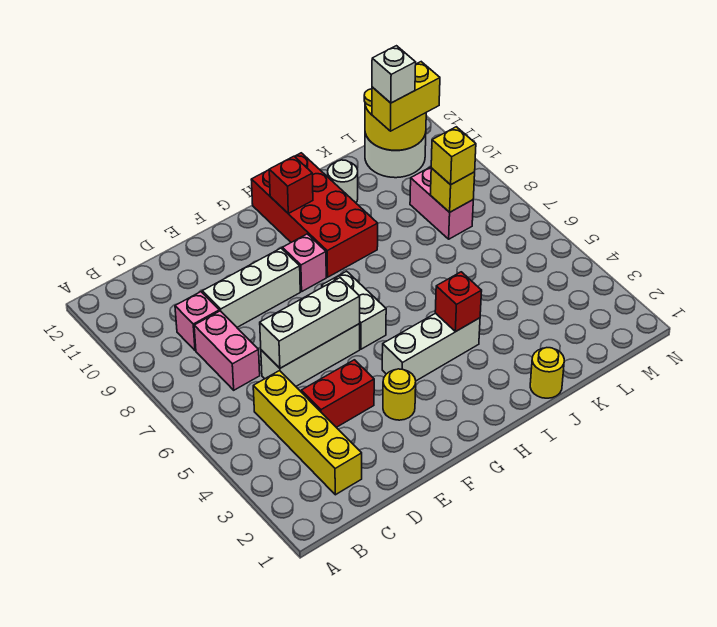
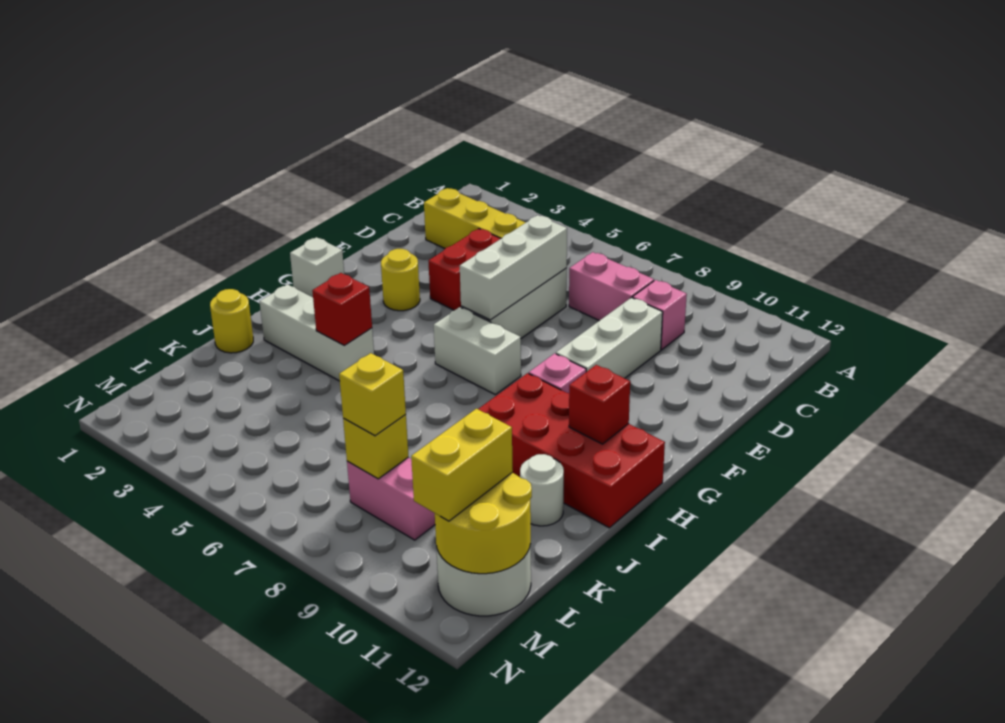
white brick G4:I4 level 1 -> white brick I2:I4 level 1
white brick L11 level 4 -> white brick G1 level 1

